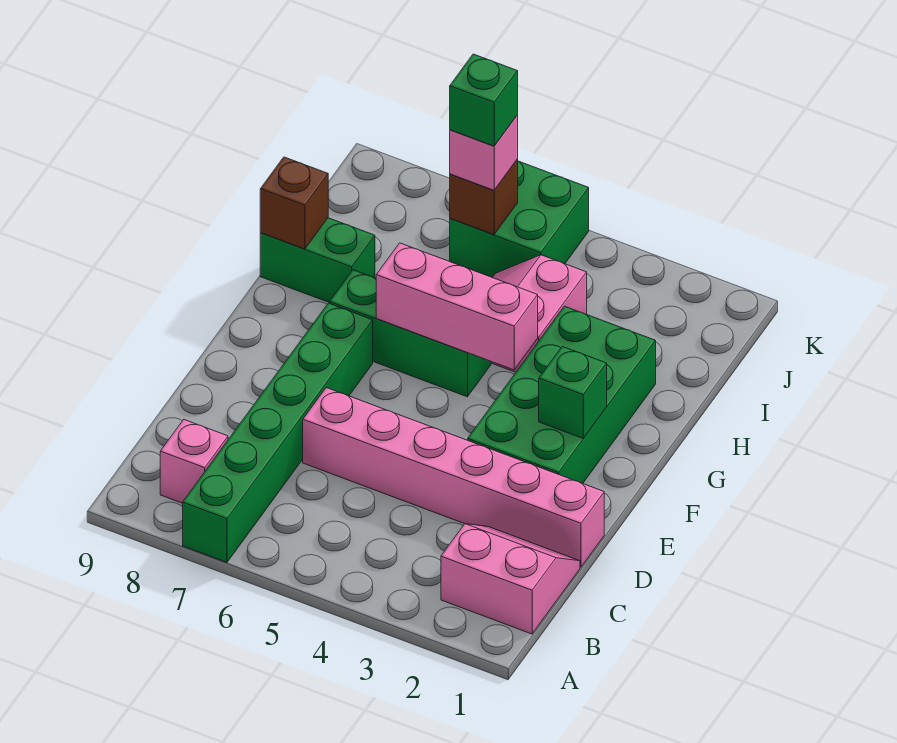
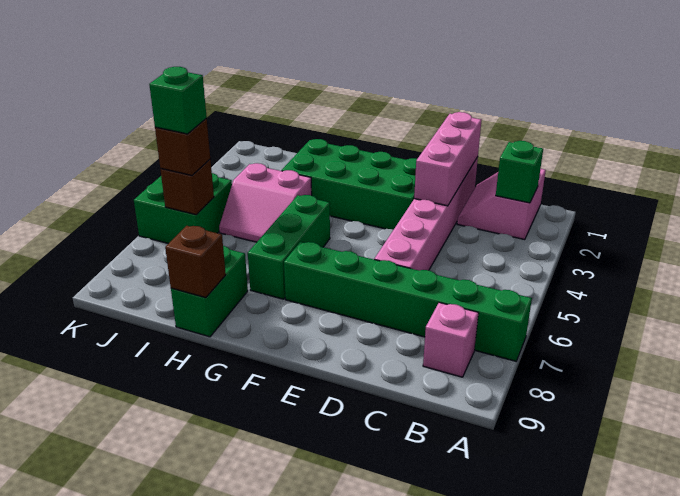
green brick F2 level 2 -> green brick B2 level 2
pink brick G4:G6 level 2 -> pink brick D1:D3 level 2
pink brick J6 level 3 -> brown brick J6 level 3

